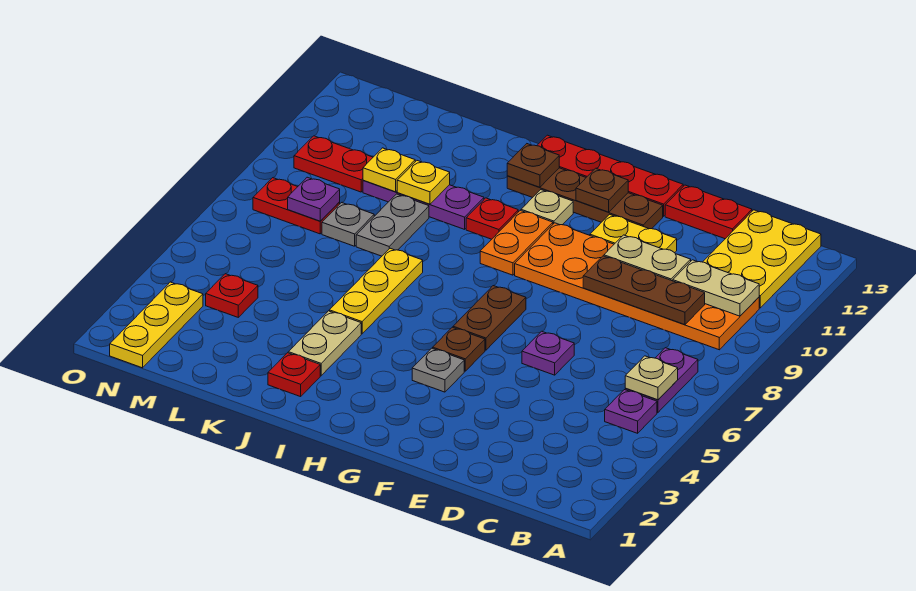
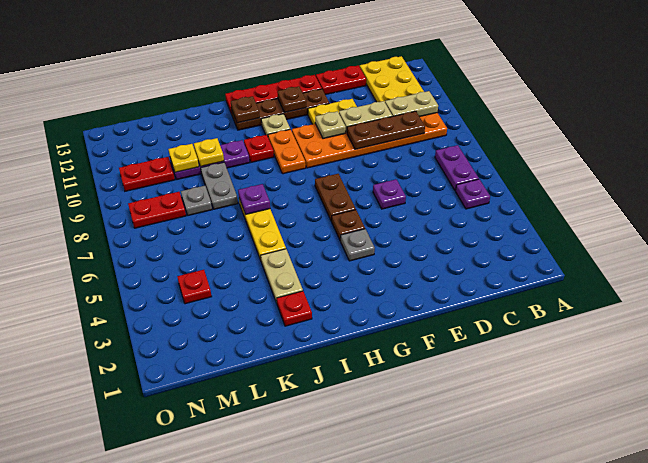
tan plate B6 level 2 -> tan plate F10 level 2
purple plate M8 level 2 -> purple plate J7 level 2
yellow plate N1:N3 level 1 -> none

